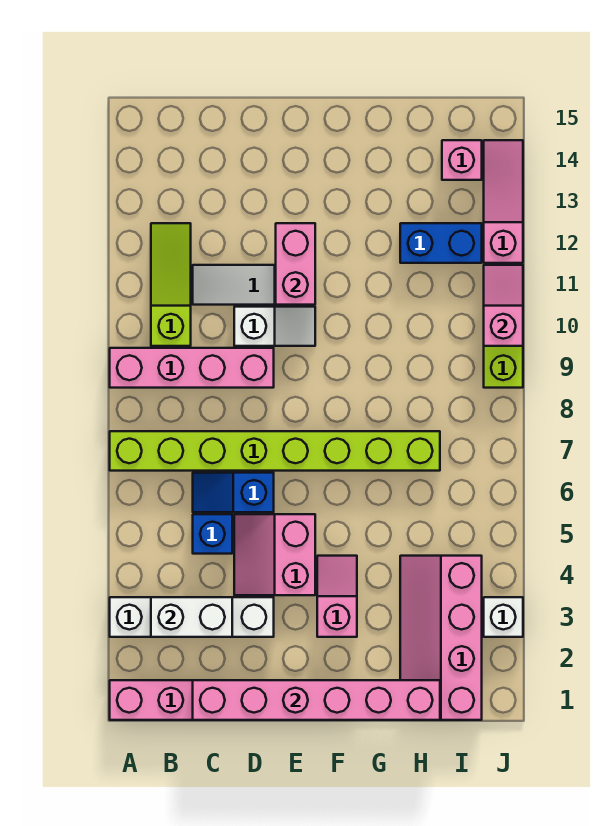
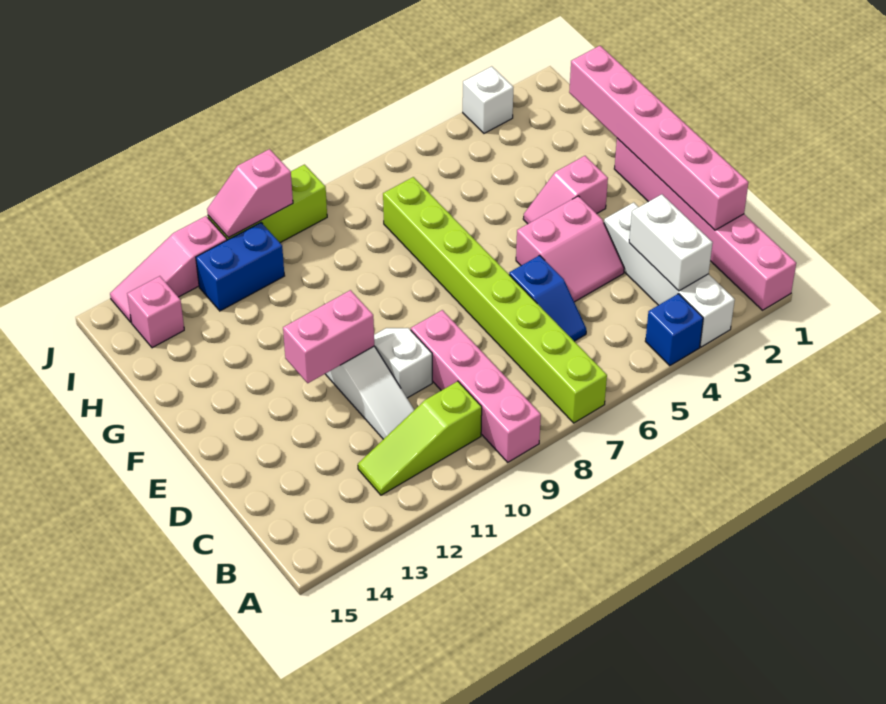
blue brick C5 level 1 -> blue brick A4 level 1
pink slope H1:I4 level 1 top I -> none
blue brick H12:I12 level 1 -> blue brick I11:I12 level 1

